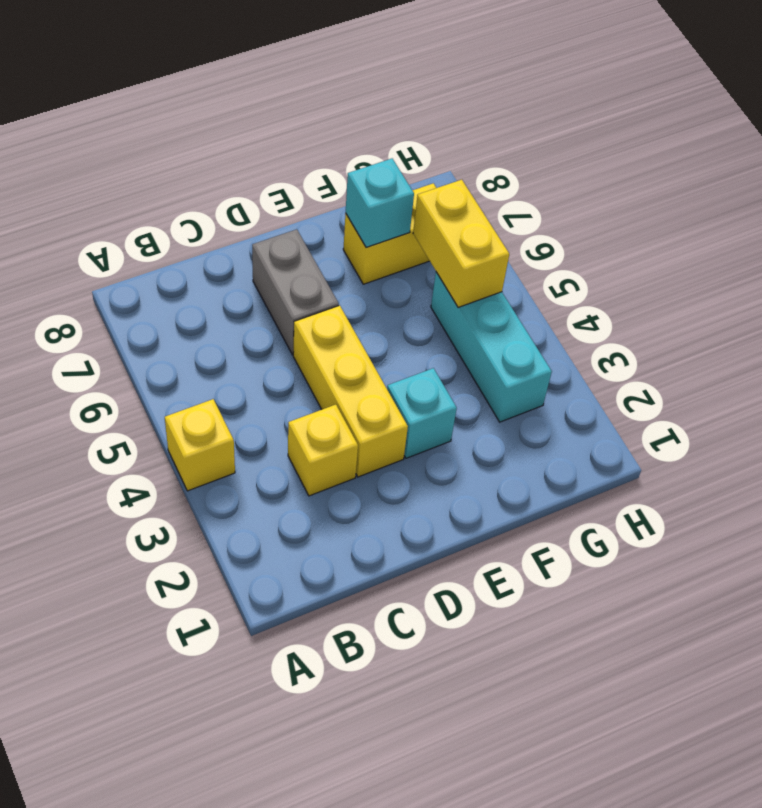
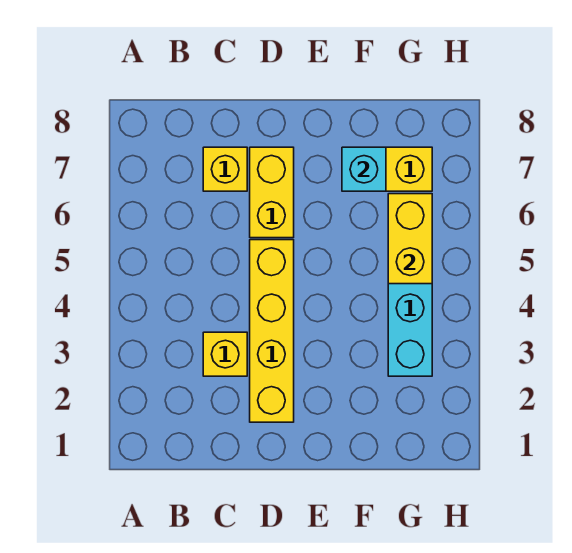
yellow brick A4 level 1 -> yellow brick C7 level 1
yellow brick D3:D5 level 1 -> yellow brick D2:D5 level 1
grey brick D6:D7 level 1 -> yellow brick D6:D7 level 1
cyan brick E3 level 1 -> none

